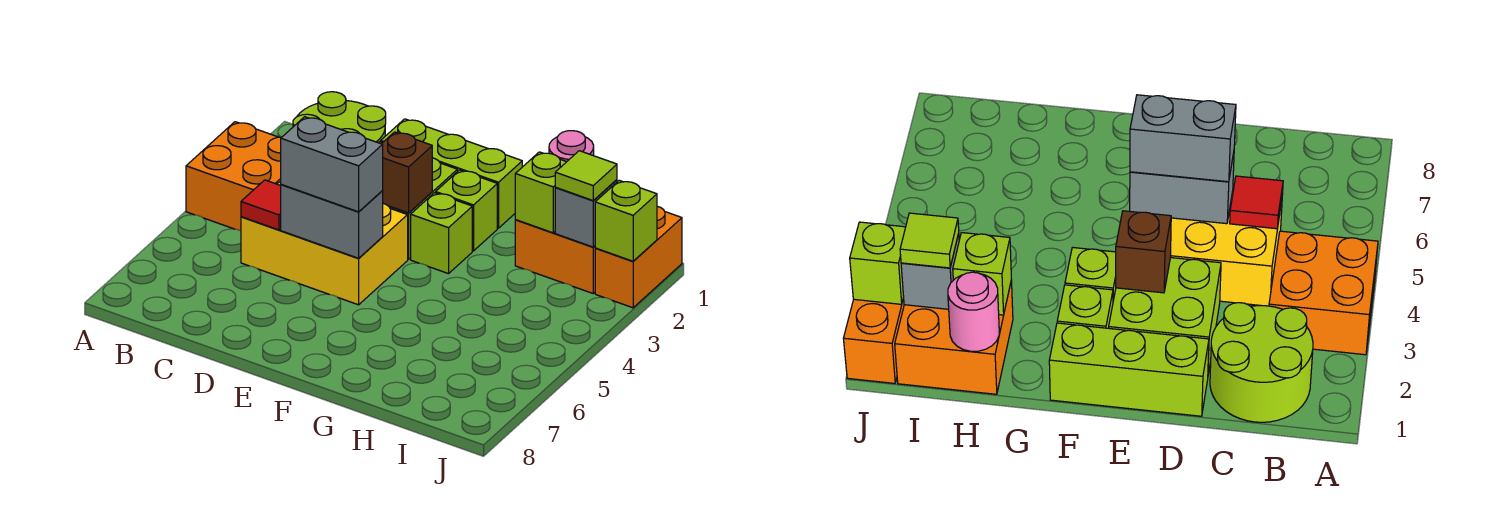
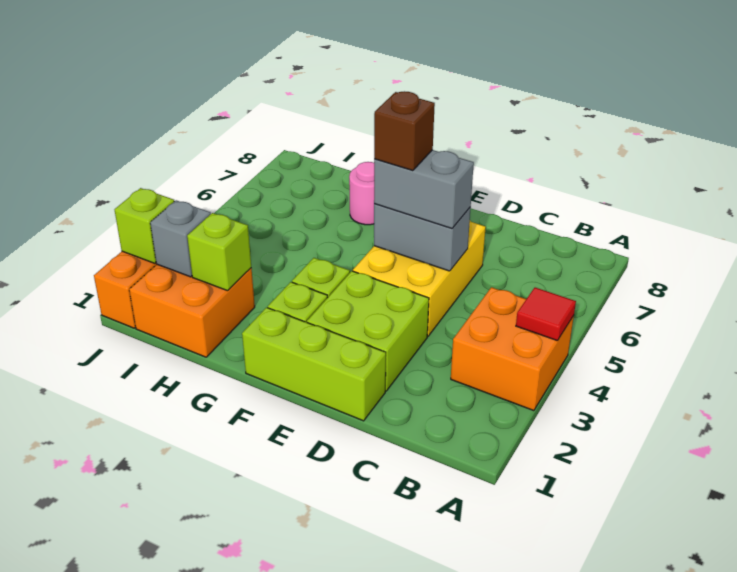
lime round brick B1:C2 level 1 -> none
yellow brick C4:E5 level 1 -> yellow brick D4:E6 level 1
red tile C5 level 2 -> red tile A4 level 2
brown brick E3 level 2 -> brown brick E5 level 4
pink round brick H1 level 2 -> pink round brick G7 level 1
lime tile I2 level 3 -> none

